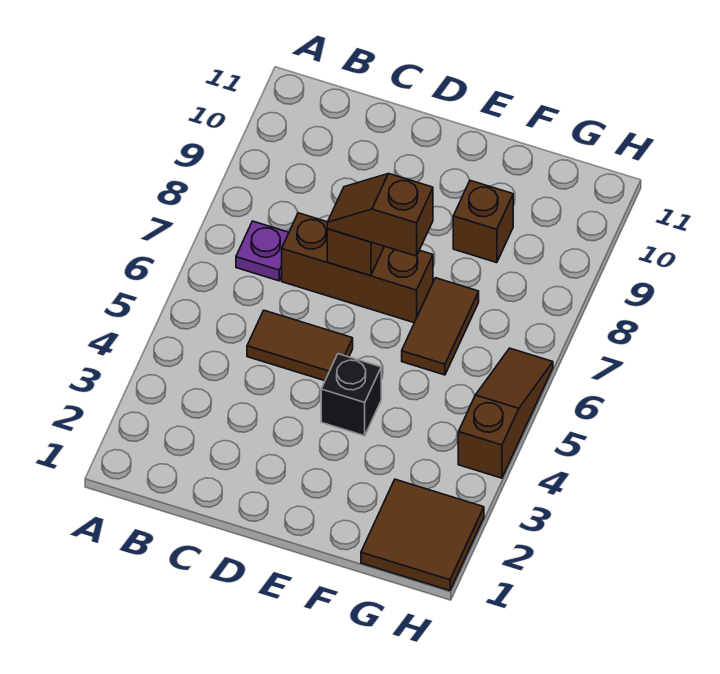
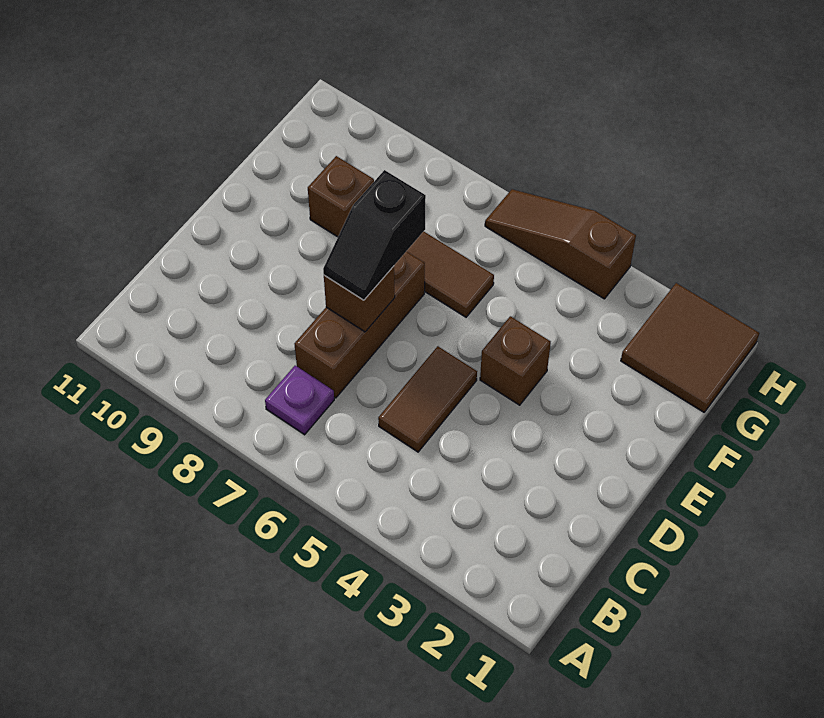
brown slope D7:E7 level 3 top E -> black slope D7:E7 level 3 top E
black brick E4 level 1 -> brown brick E4 level 1

